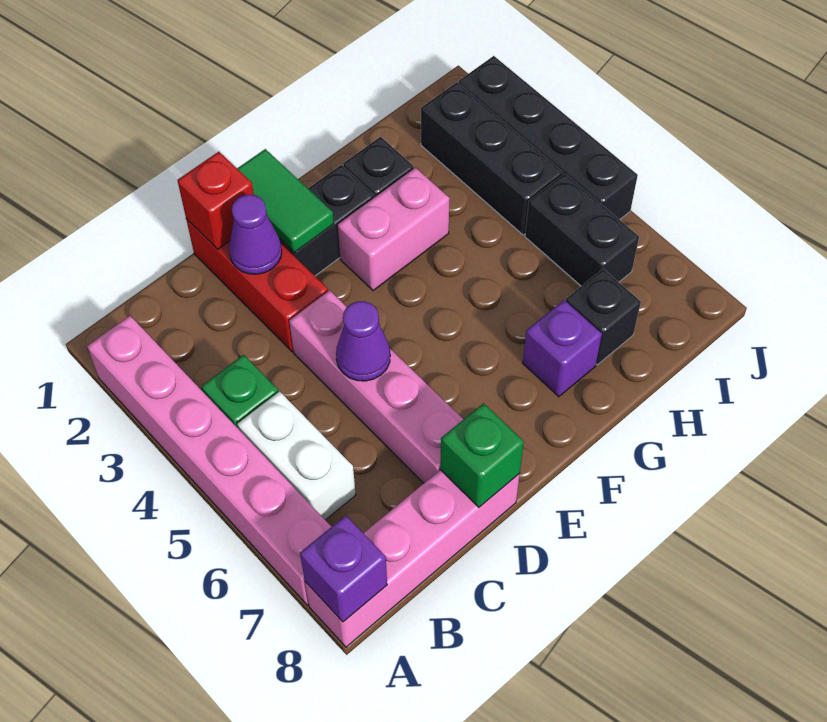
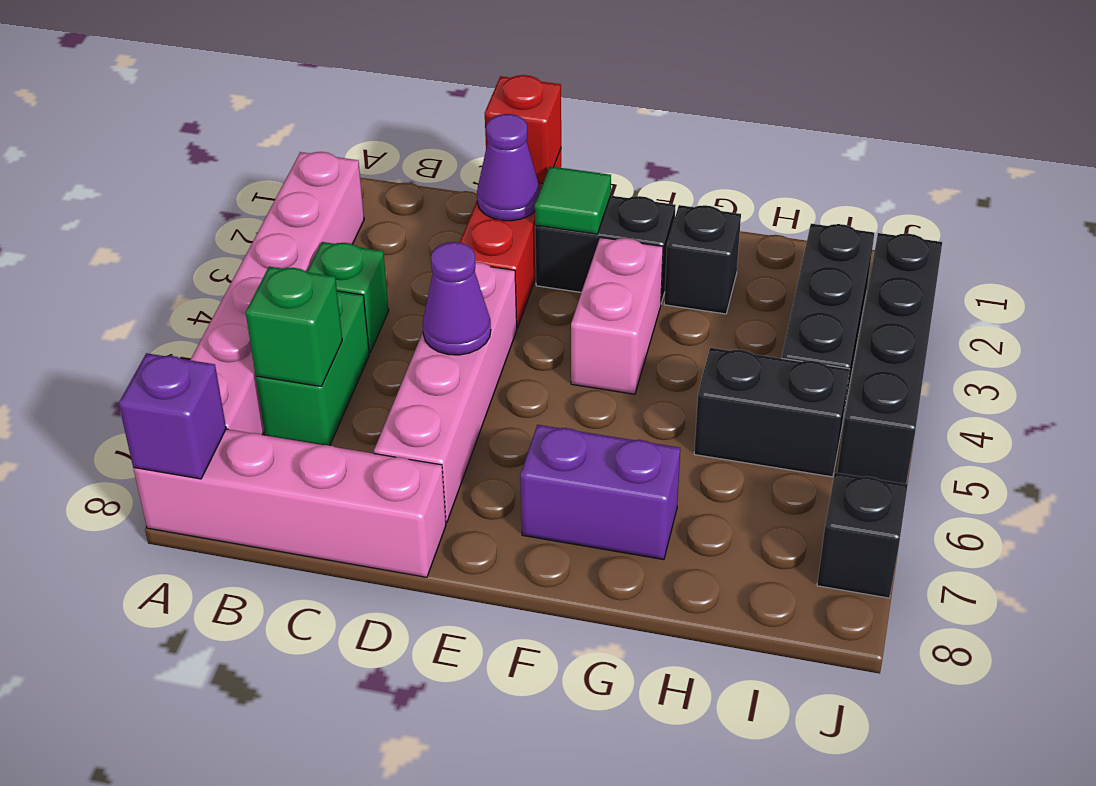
white brick B5:B6 level 1 -> green brick B5:B6 level 1
green brick D8 level 2 -> green brick B6 level 2
green tile E1:E2 level 2 -> green tile E2 level 2
pink brick F3:G3 level 1 -> pink brick F3:F4 level 1
purple brick G7 level 1 -> purple brick F7:G7 level 1
black brick H7 level 1 -> black brick J7 level 1
black brick I5:I6 level 1 -> black brick H5:I5 level 1

